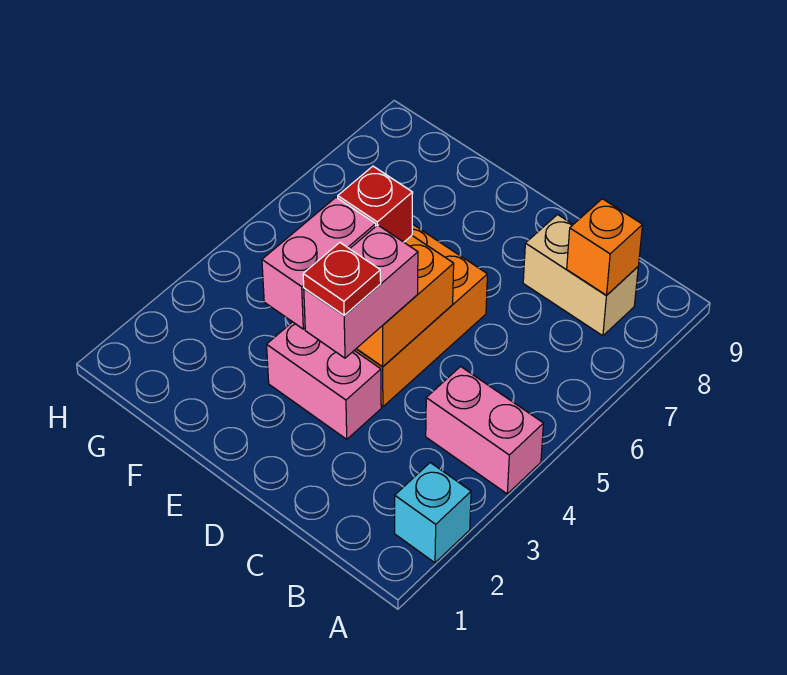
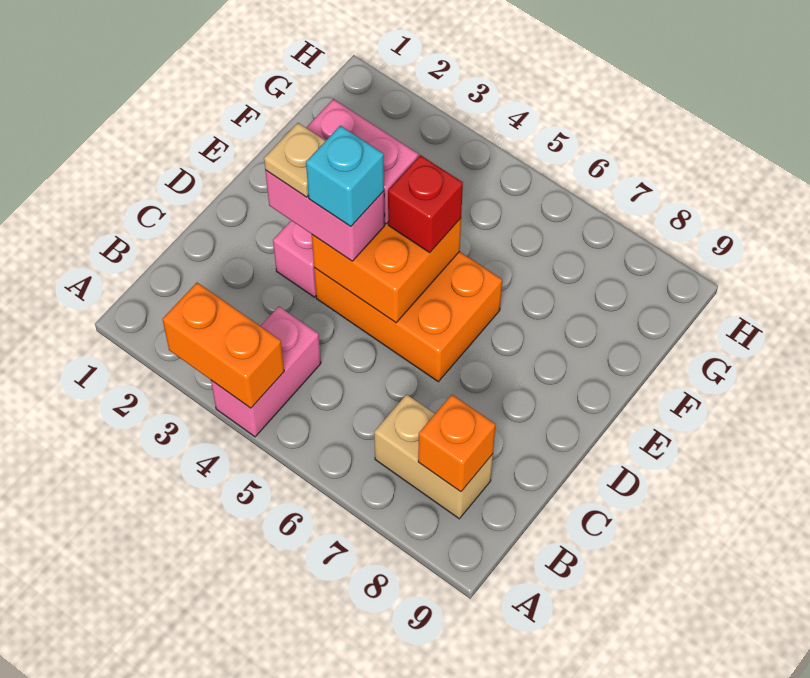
cyan brick A2 level 1 -> cyan brick D4 level 4
none -> orange brick A3:A4 level 2
tan brick B8:C8 level 1 -> tan brick B7:B8 level 1
red plate D3 level 4 -> tan plate D3 level 4

